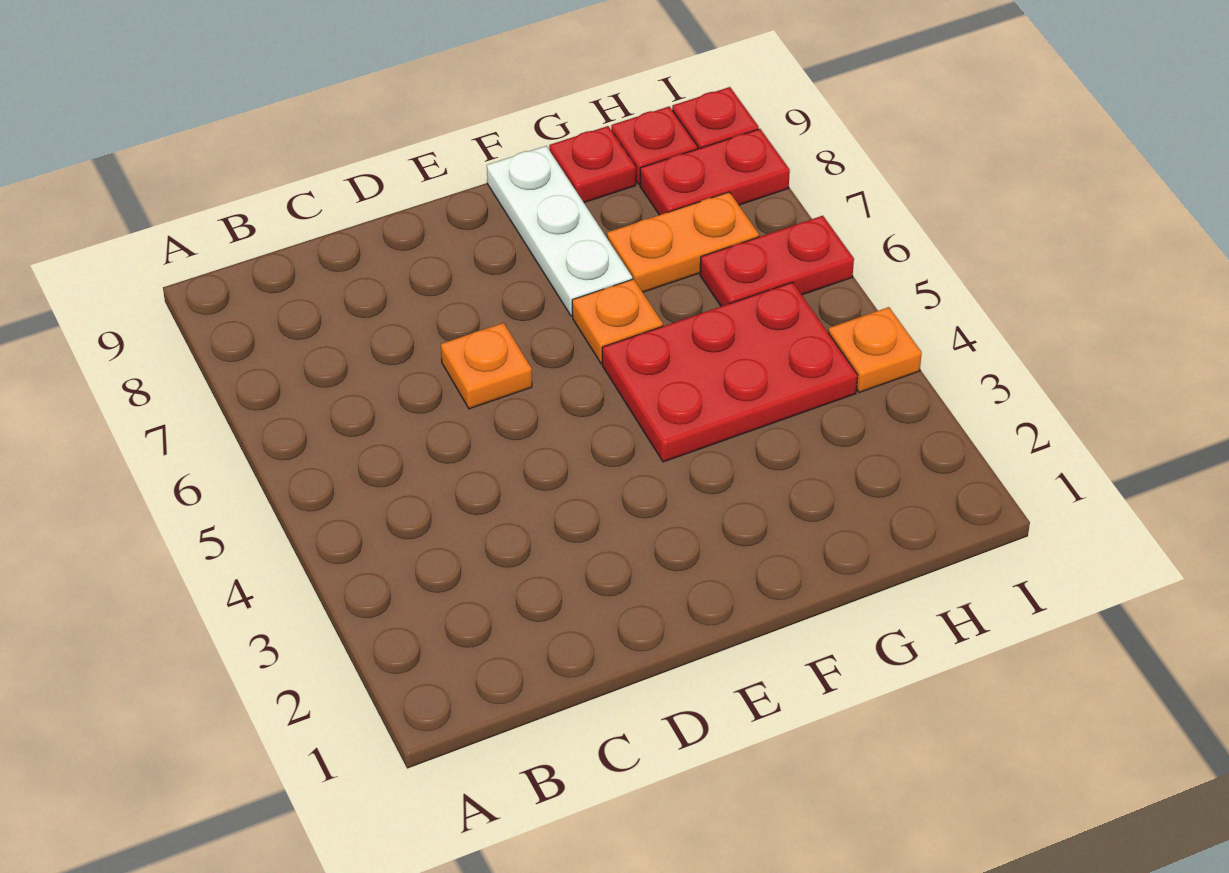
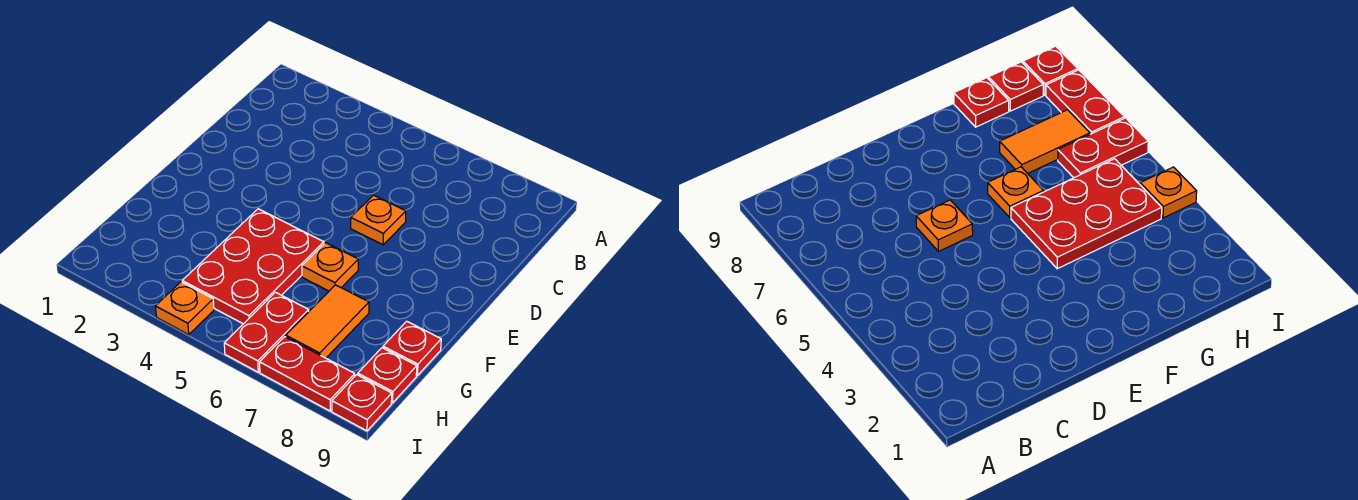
white plate F7:F9 level 1 -> none
orange plate G7:H7 level 1 -> orange tile G7:H7 level 1
red plate H8:I8 level 1 -> red plate I7:I8 level 1

